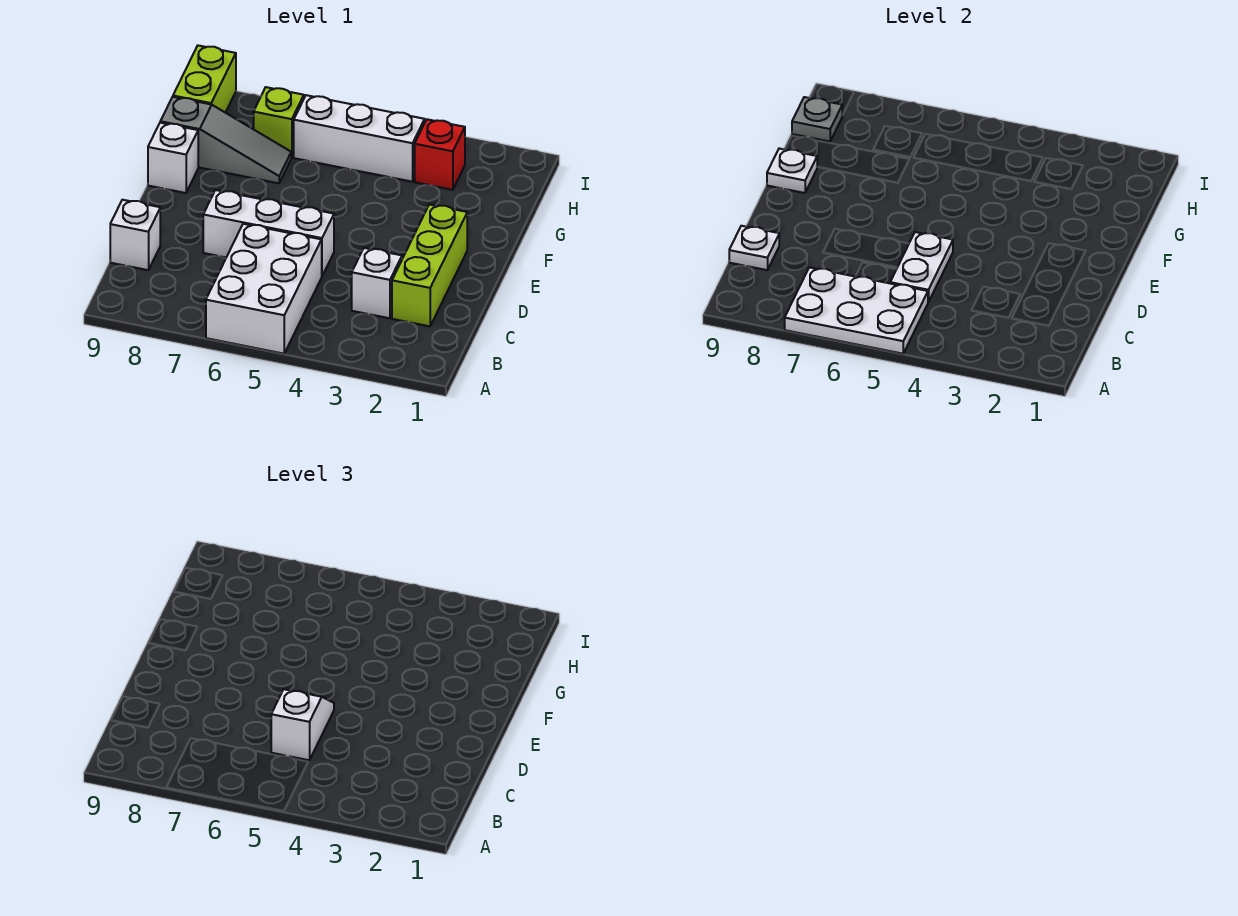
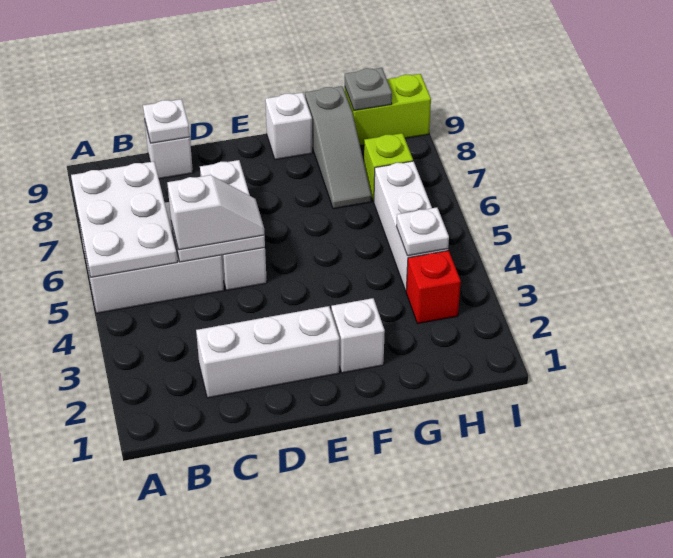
lime brick C2:E2 level 1 -> white brick C2:E2 level 1
white brick C3 level 1 -> white brick F2 level 1
white plate F9 level 2 -> white plate H4 level 2

